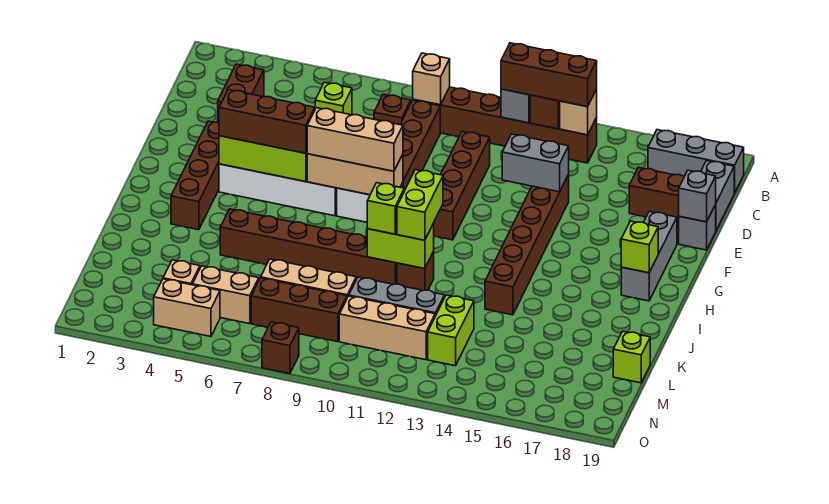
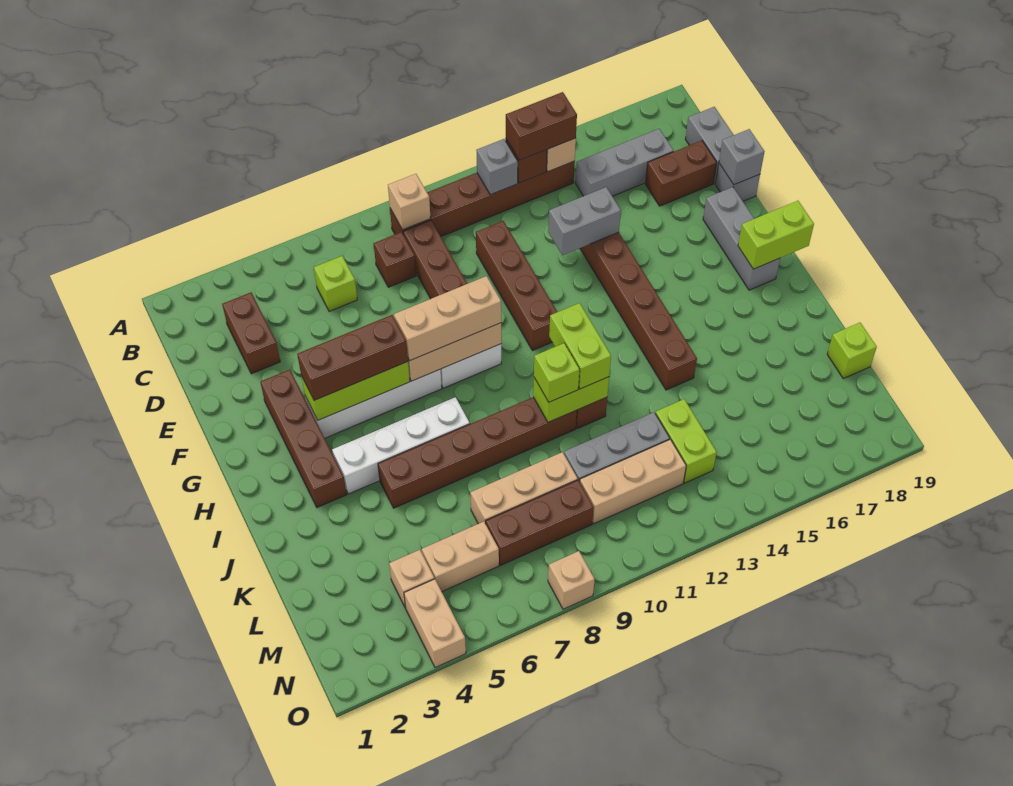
brown brick B12:B14 level 3 -> brown brick B13:B14 level 3
grey brick B17:B19 level 1 -> grey brick C15:C17 level 1
lime brick H18 level 2 -> lime brick H18:H19 level 2
none -> white brick I4:I7 level 1
tan brick N4:N5 level 1 -> tan brick N4:O4 level 1
brown brick O8 level 1 -> tan brick O8 level 1

